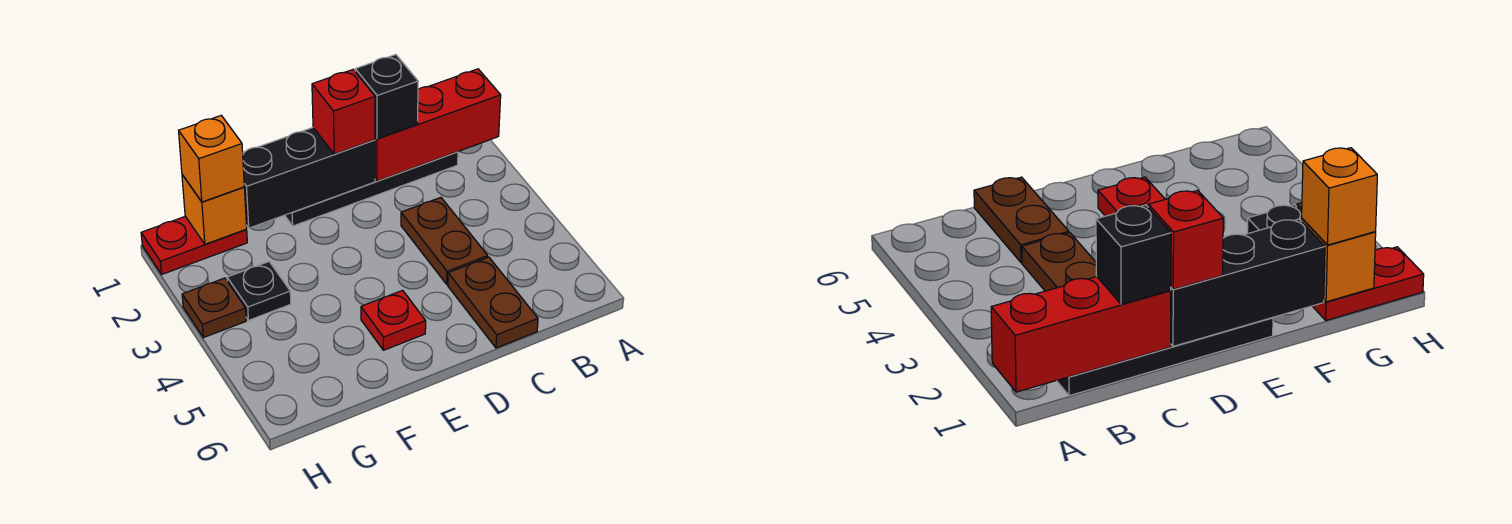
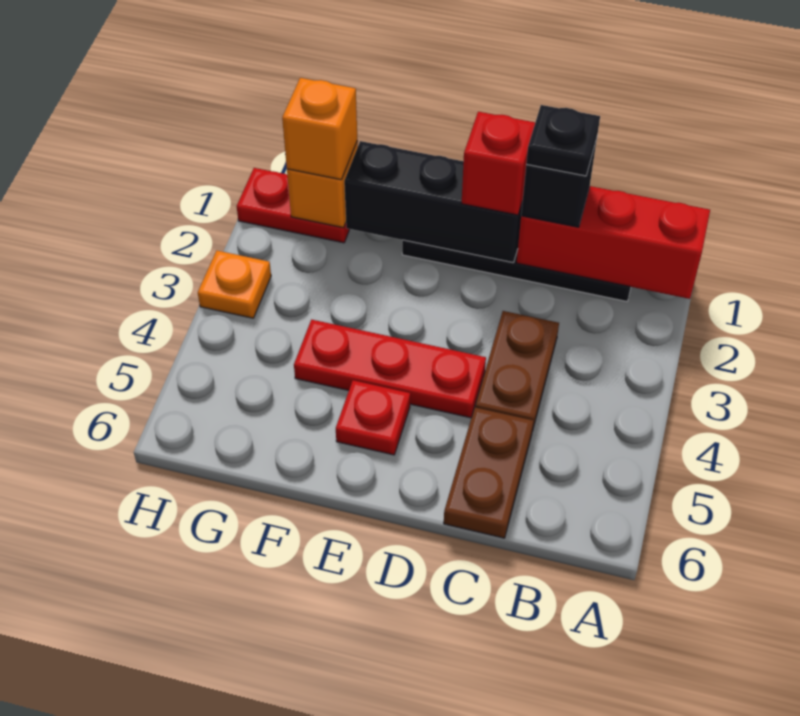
none -> red plate D4:F4 level 1
black plate G3 level 1 -> black plate C1 level 4
brown plate H3 level 1 -> orange plate H3 level 1

